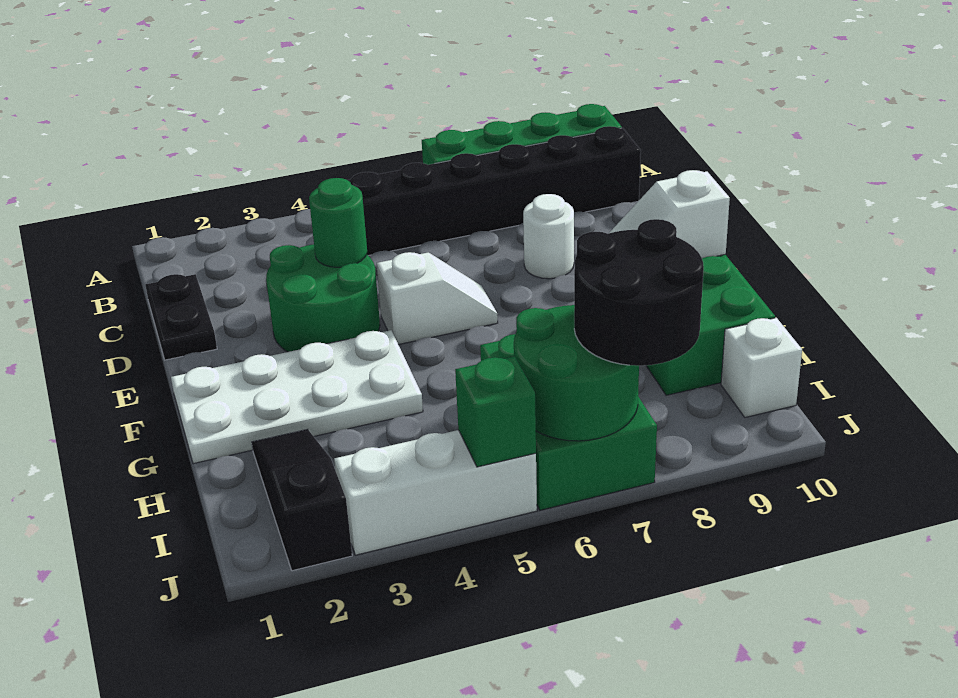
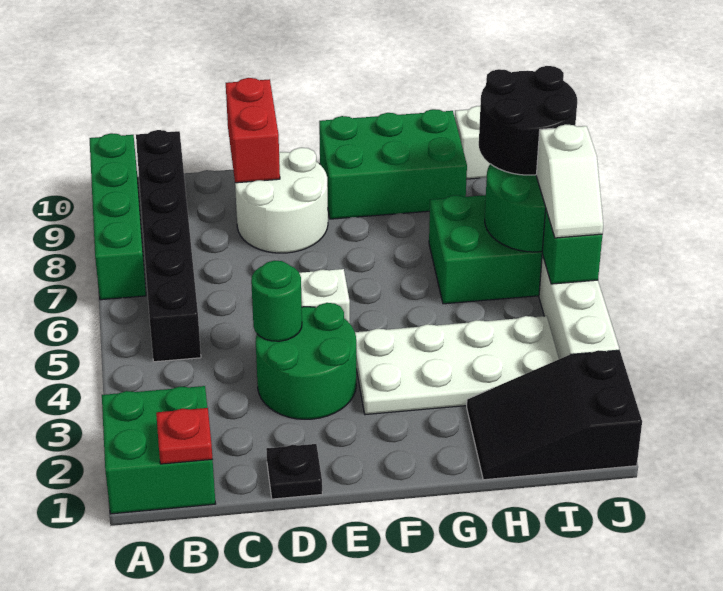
none -> green brick A1:B2 level 1
none -> red plate B1 level 2
black plate C1:D1 level 1 -> black plate D1 level 1
white round brick D8 level 1 -> white round brick D8:E9 level 1
none -> red brick D9:D10 level 2
white plate F1:G4 level 1 -> white plate F3:I4 level 1
white slope F9:F10 level 2 top 10 -> white slope J5:J6 level 3 top 6
black slope H2:J2 level 1 top J -> black slope H1:J2 level 1 top J

